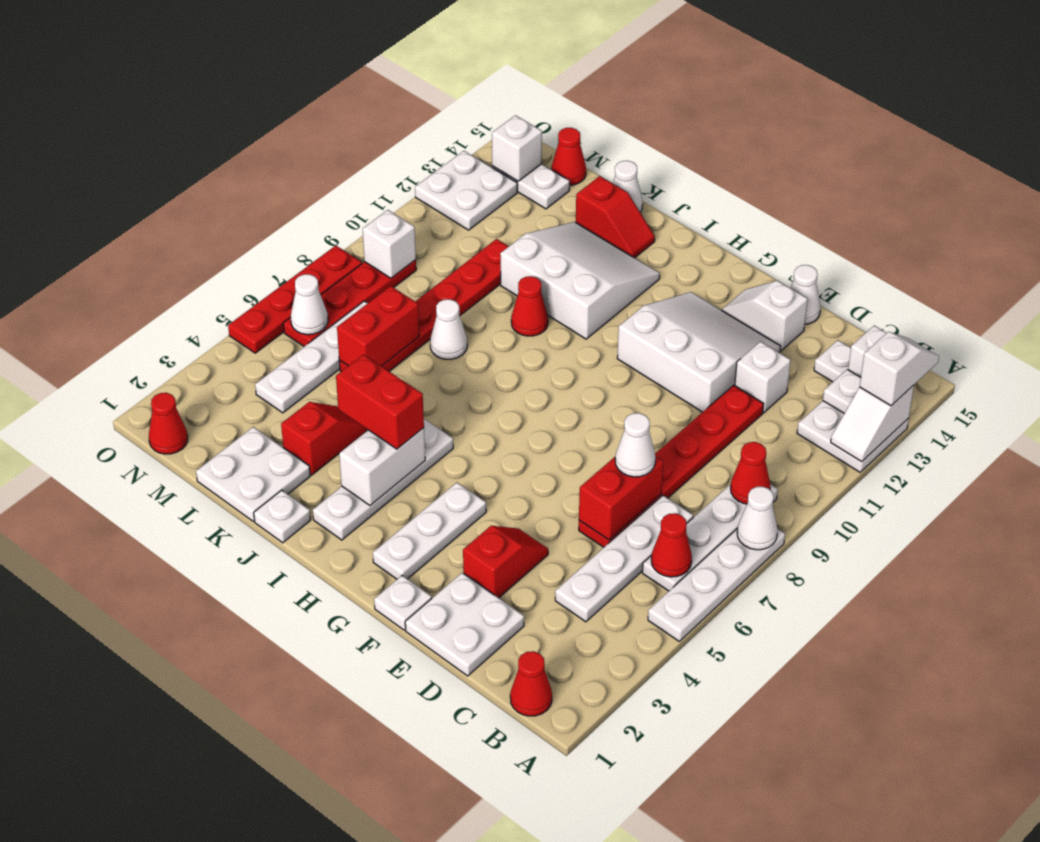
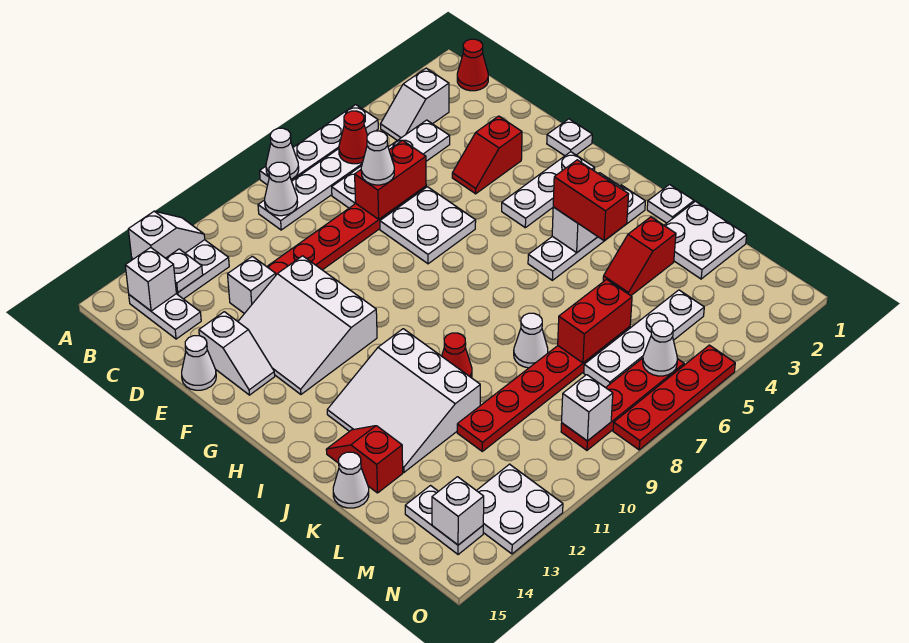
white slope A13:A14 level 3 top 13 -> white slope B3:B4 level 1 top 3
red cone B9 level 2 -> white cone B9 level 2
white plate D1:E2 level 1 -> white plate E6:F7 level 1
red cone M15 level 1 -> none
red cone N1 level 1 -> none

